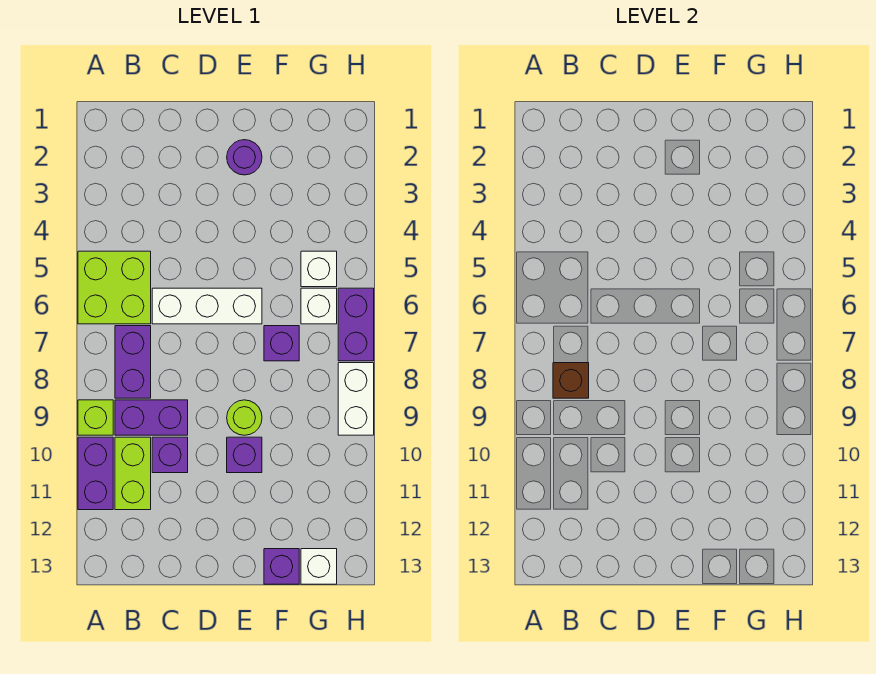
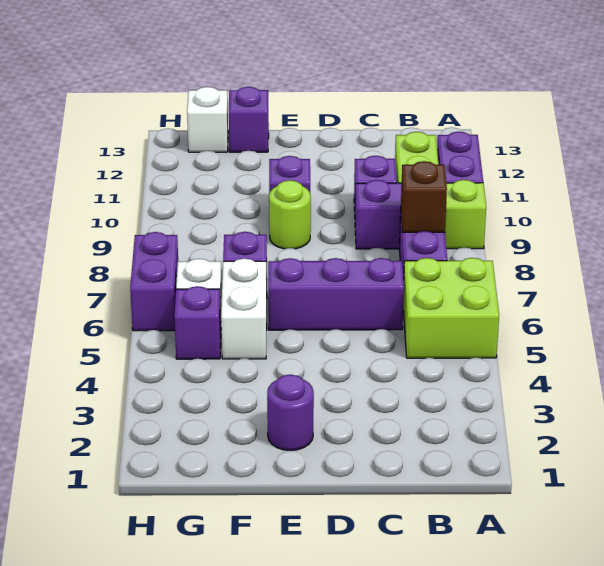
white brick C6:E6 level 1 -> purple brick C6:E6 level 1
white brick G5 level 1 -> purple brick G5 level 1
white brick H8:H9 level 1 -> white brick F5:F6 level 1

